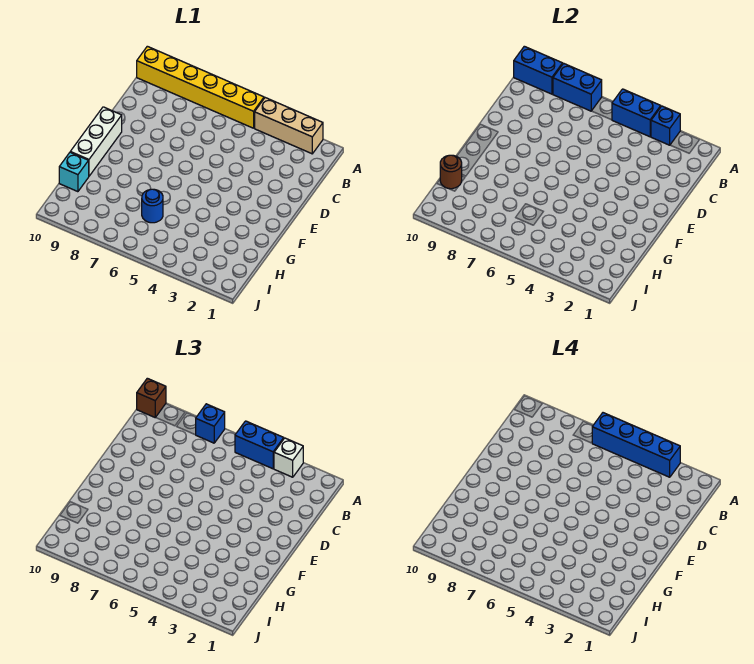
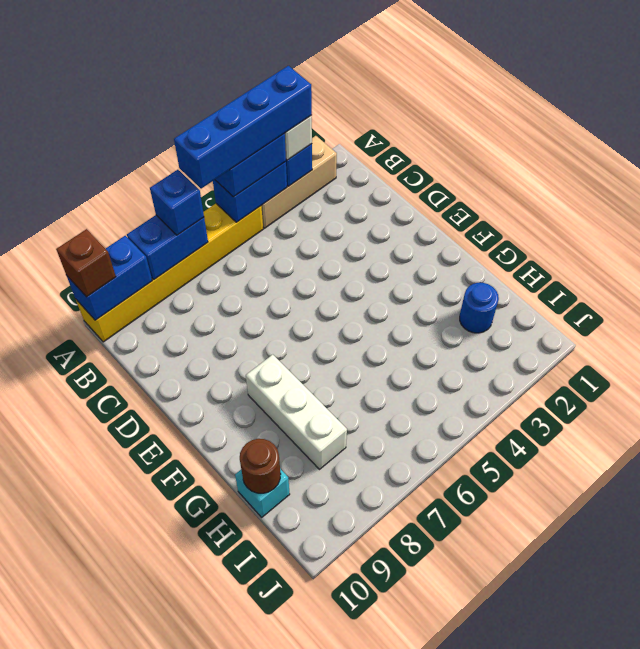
white brick E10:G10 level 1 -> white brick F8:H8 level 1
blue round brick H6 level 1 -> blue round brick H2 level 1

